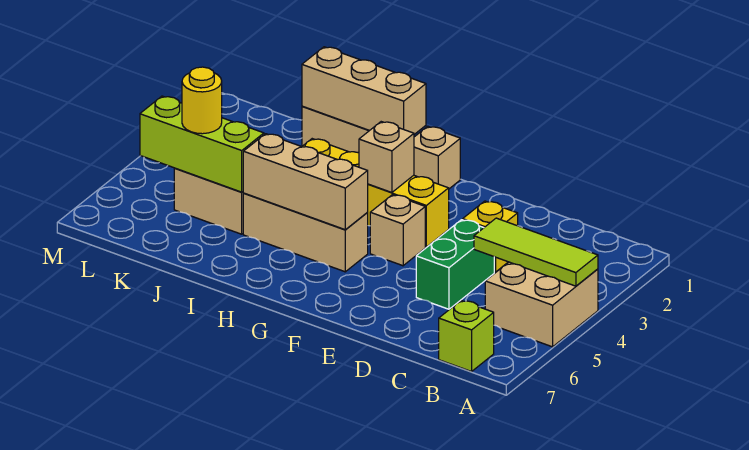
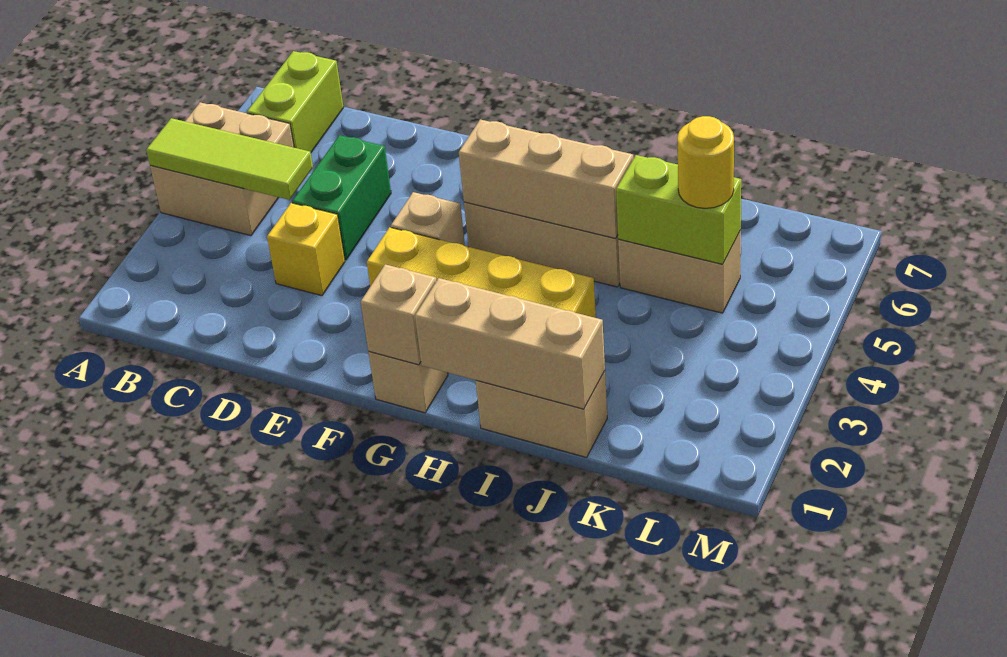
lime brick B7 level 1 -> lime brick B6:B7 level 1
tan brick G3 level 2 -> tan brick G1 level 2
lime brick J5:L5 level 2 -> lime brick J5:K5 level 2

